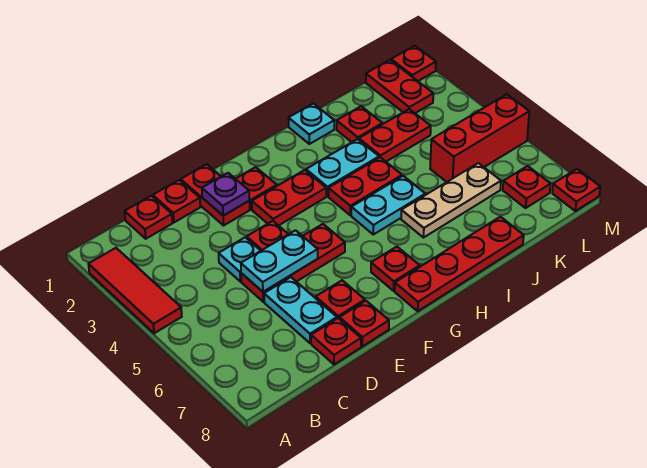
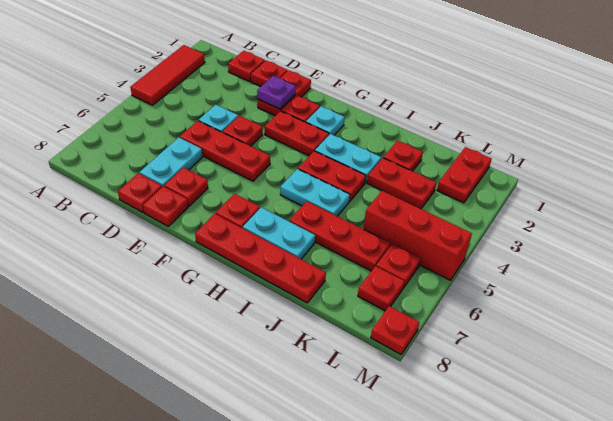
cyan plate D5:E5 level 2 -> cyan plate H7:I7 level 1
cyan plate I1 level 1 -> cyan plate G2 level 1
tan plate I6:K6 level 1 -> red plate I6:K6 level 1
red plate M1 level 1 -> red plate L6 level 1

